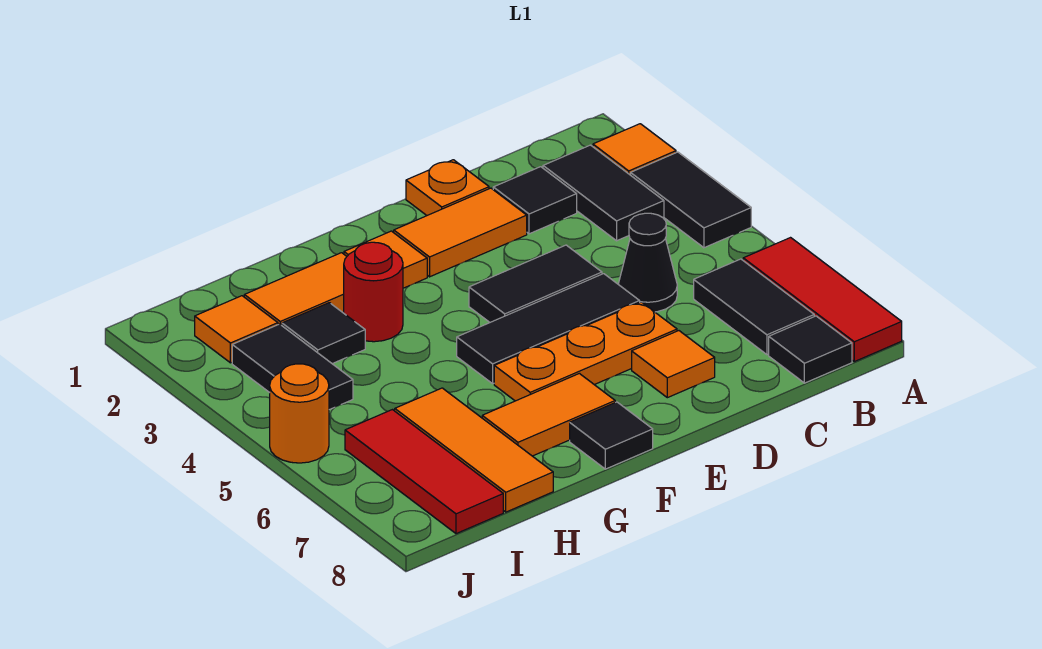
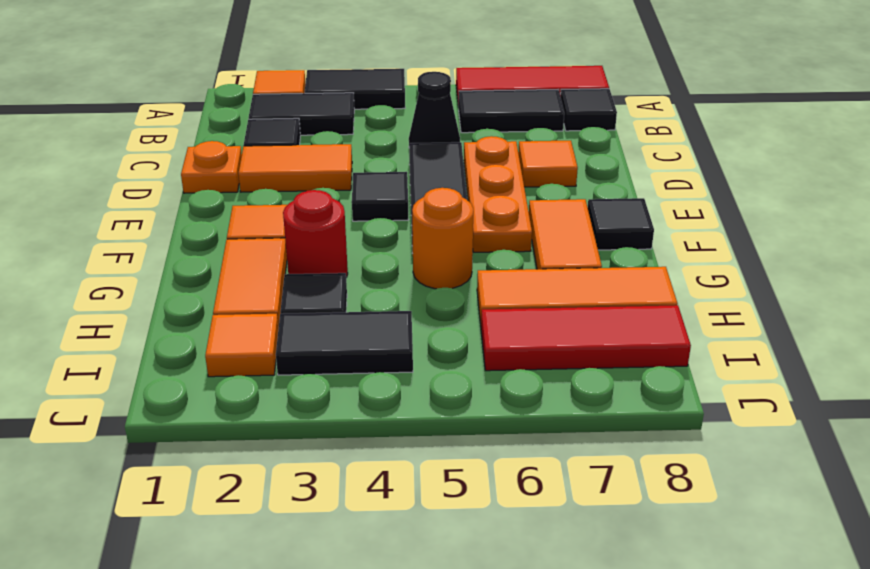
orange tile D2:E2 level 1 -> orange tile D2:D3 level 1
black tile D4:E4 level 1 -> black tile E4 level 1
orange round brick J5 level 1 -> orange round brick G5 level 1

